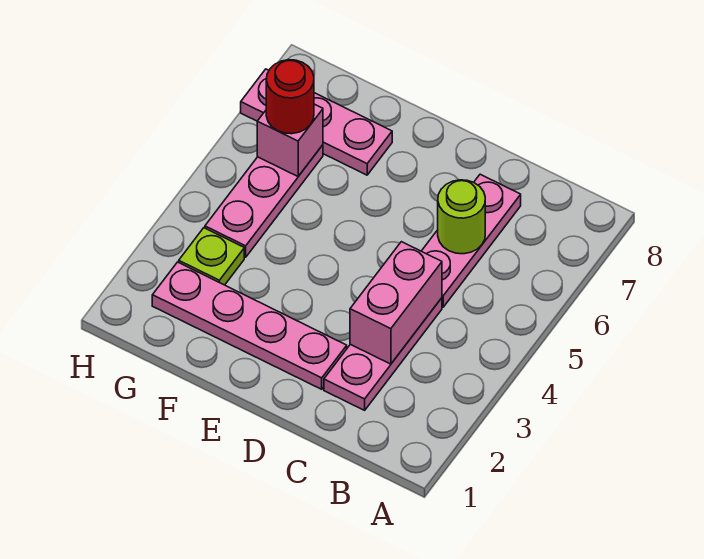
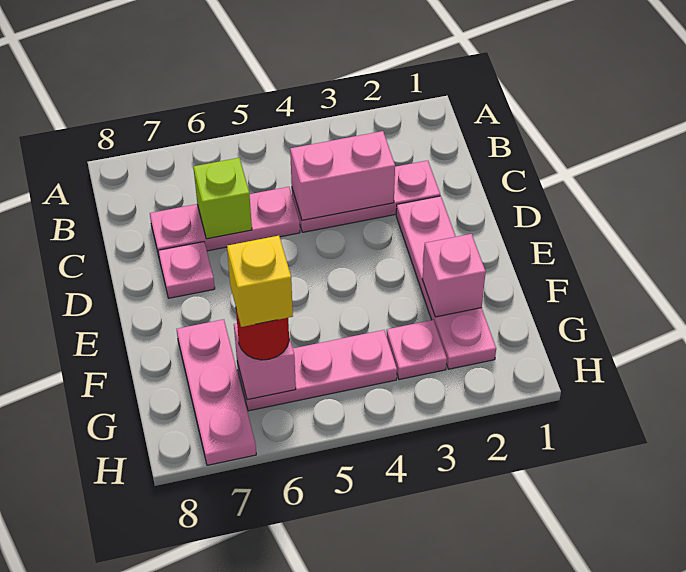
lime round brick C6 level 2 -> lime brick C6 level 2
none -> pink plate D7 level 1
none -> pink brick F2 level 2
lime plate G3 level 1 -> pink plate G3 level 1
none -> yellow brick G6 level 4

